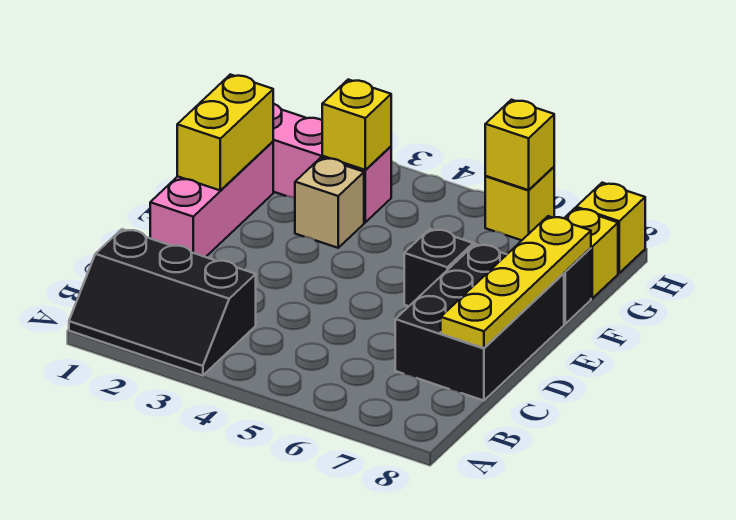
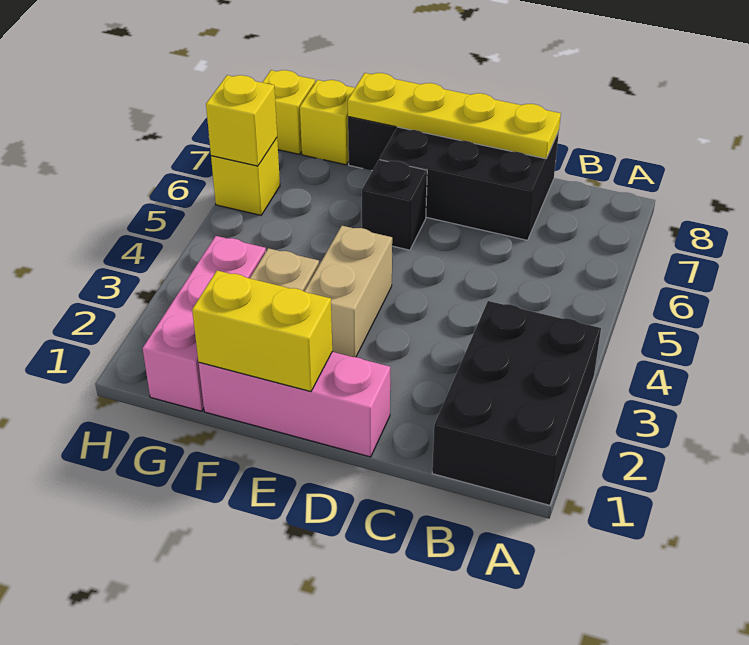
black slope A1:B3 level 1 top B -> black brick A1:B3 level 1
none -> tan brick E3:E4 level 1
yellow brick G3 level 2 -> none

